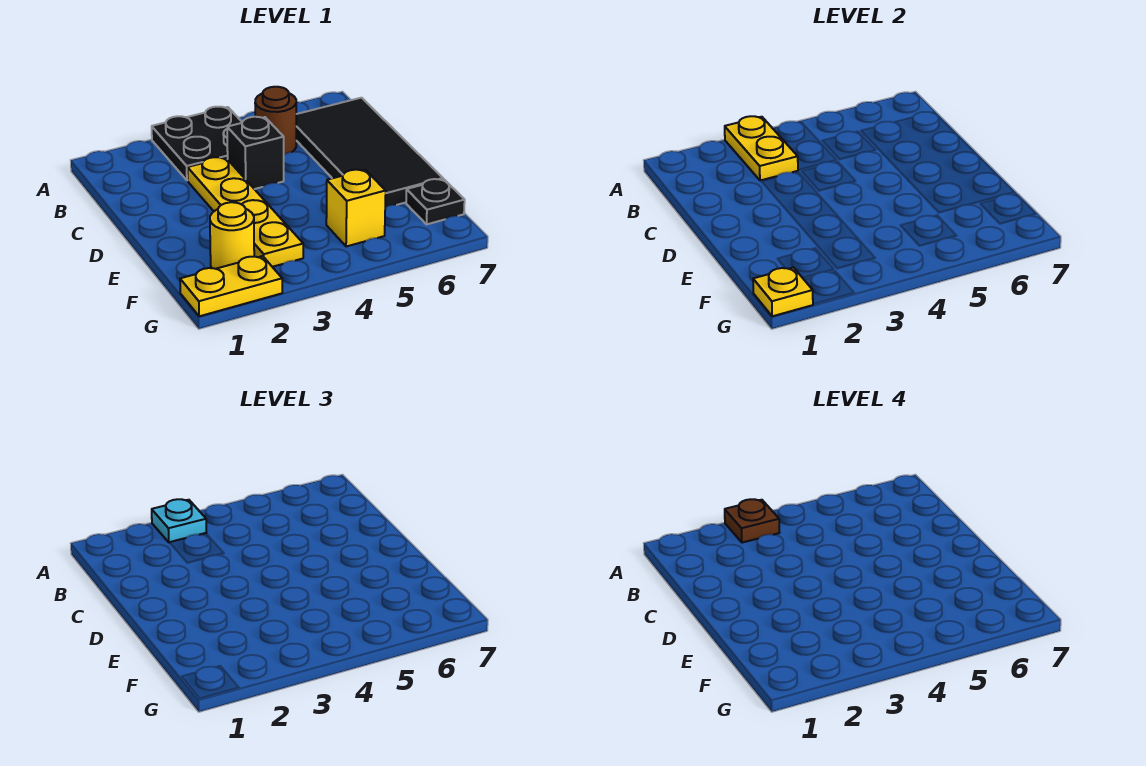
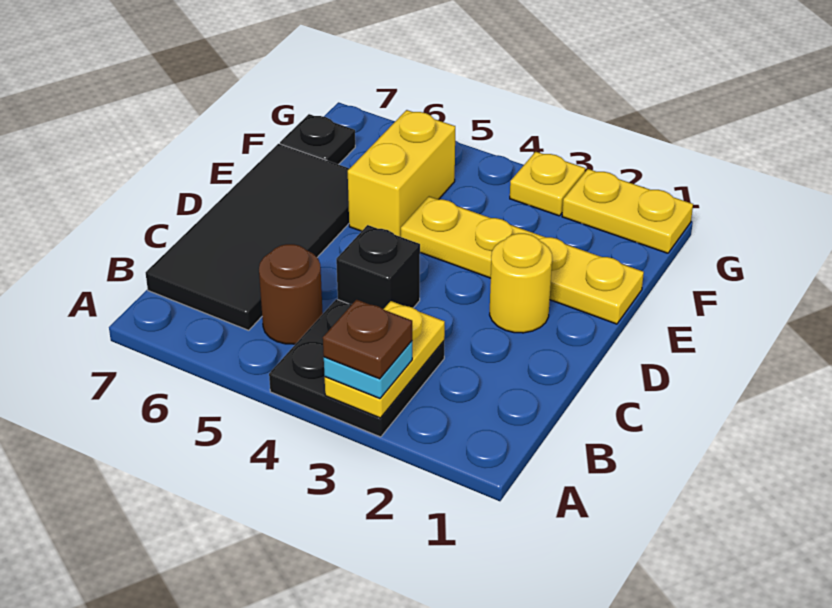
yellow plate C3:F3 level 1 -> yellow plate E1:E4 level 1
yellow round brick F2 level 1 -> yellow round brick D2 level 1
yellow brick F5 level 1 -> yellow brick E5:F5 level 1
yellow plate G1 level 2 -> yellow plate G3 level 1

